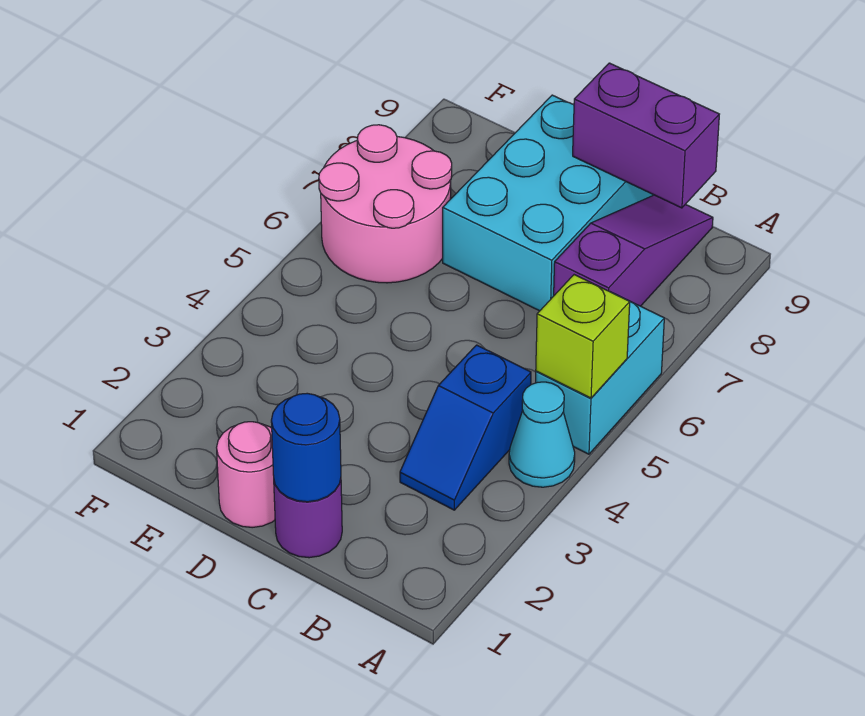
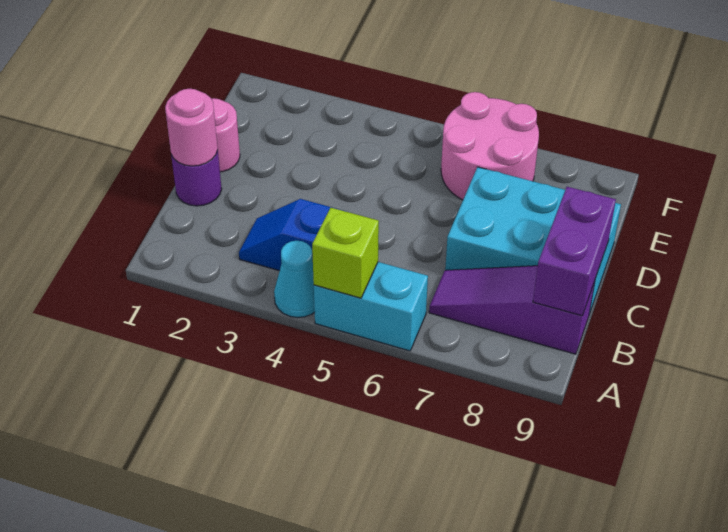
purple slope B7:B9 level 1 top 7 -> purple slope B7:B9 level 1 top 9
blue round brick C1 level 2 -> pink round brick C1 level 2

